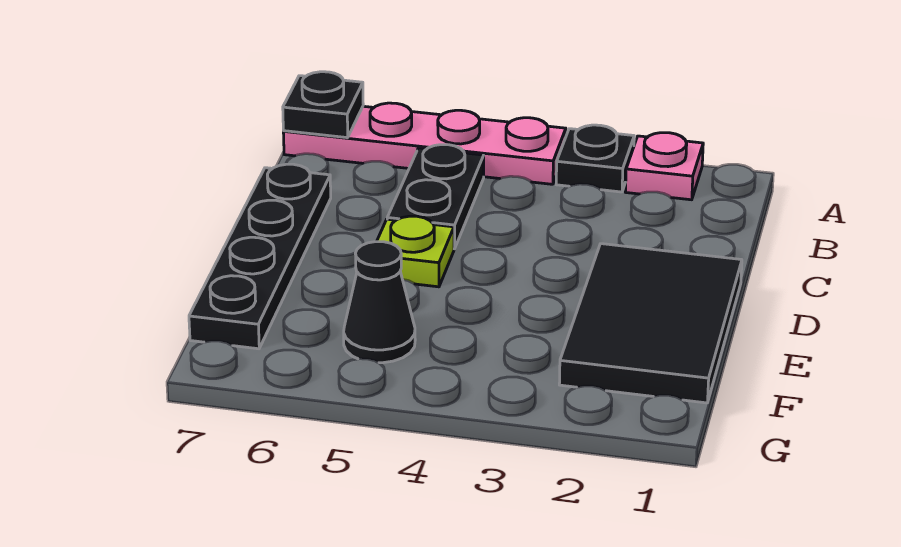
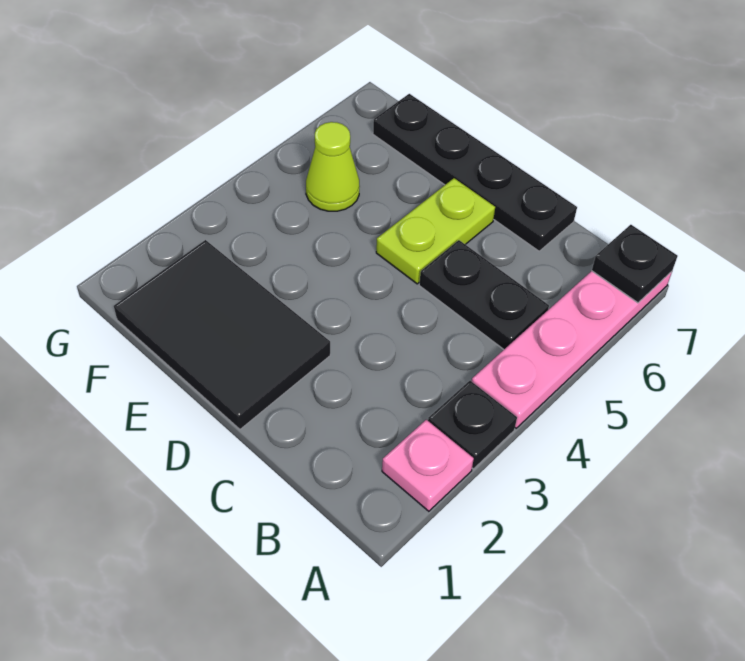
lime plate D5 level 1 -> lime plate D5:D6 level 1
black cone F5 level 1 -> lime cone F5 level 1

